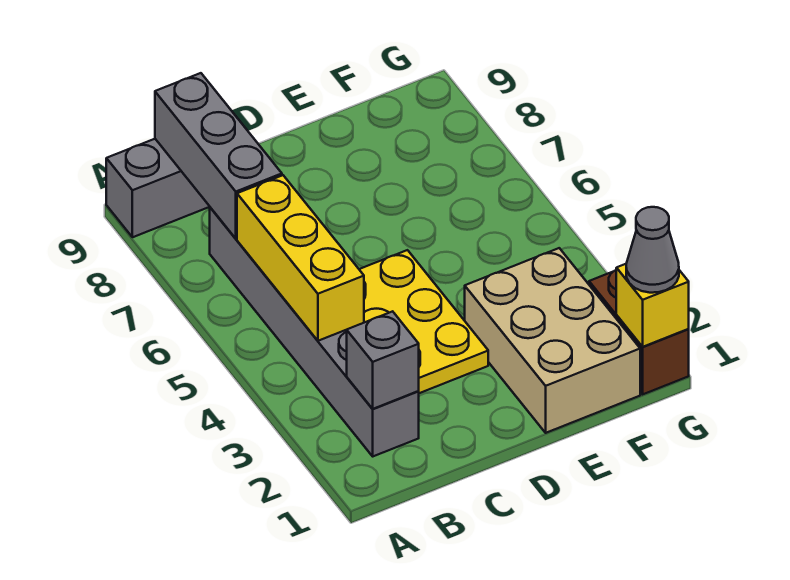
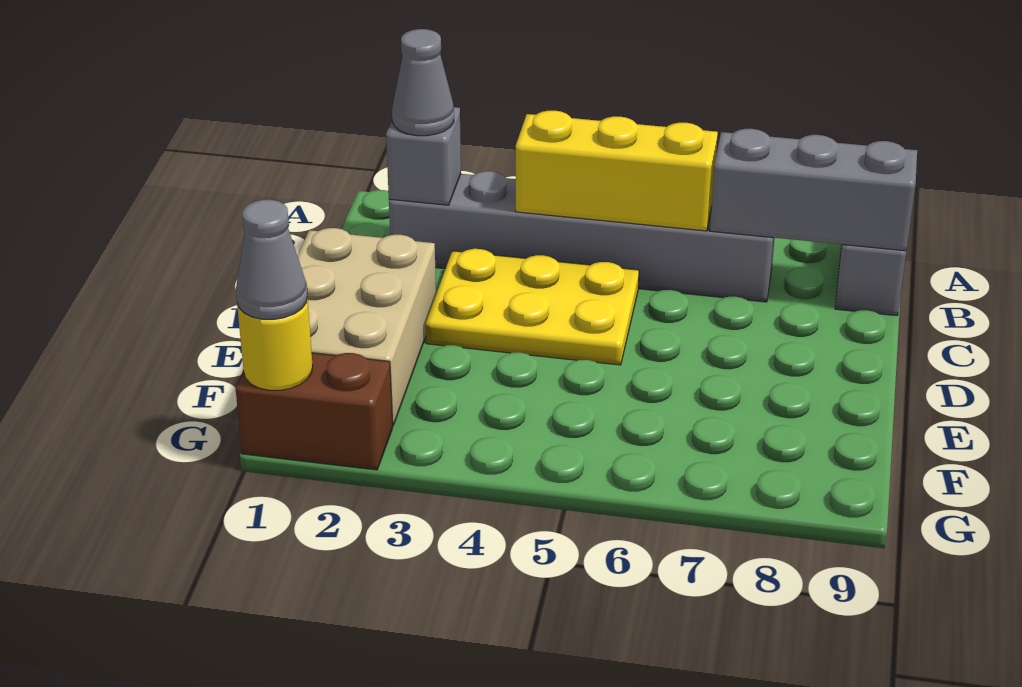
none -> grey cone B2 level 3
tan brick E1:F3 level 1 -> tan brick D1:F2 level 1
yellow brick G1 level 2 -> yellow round brick G1 level 2

